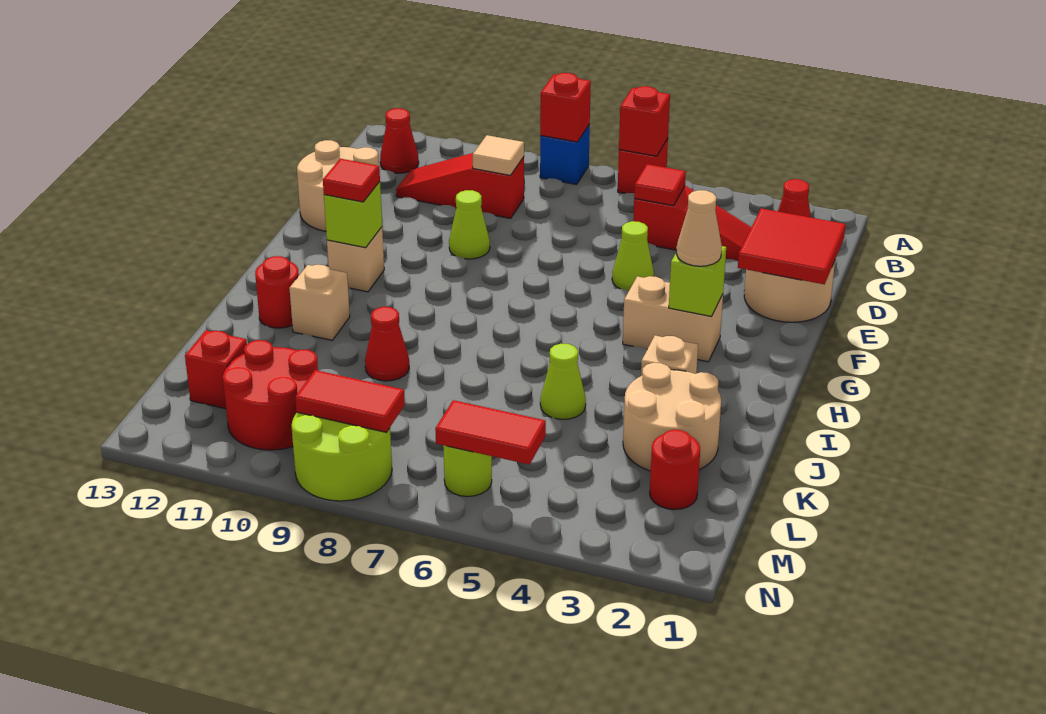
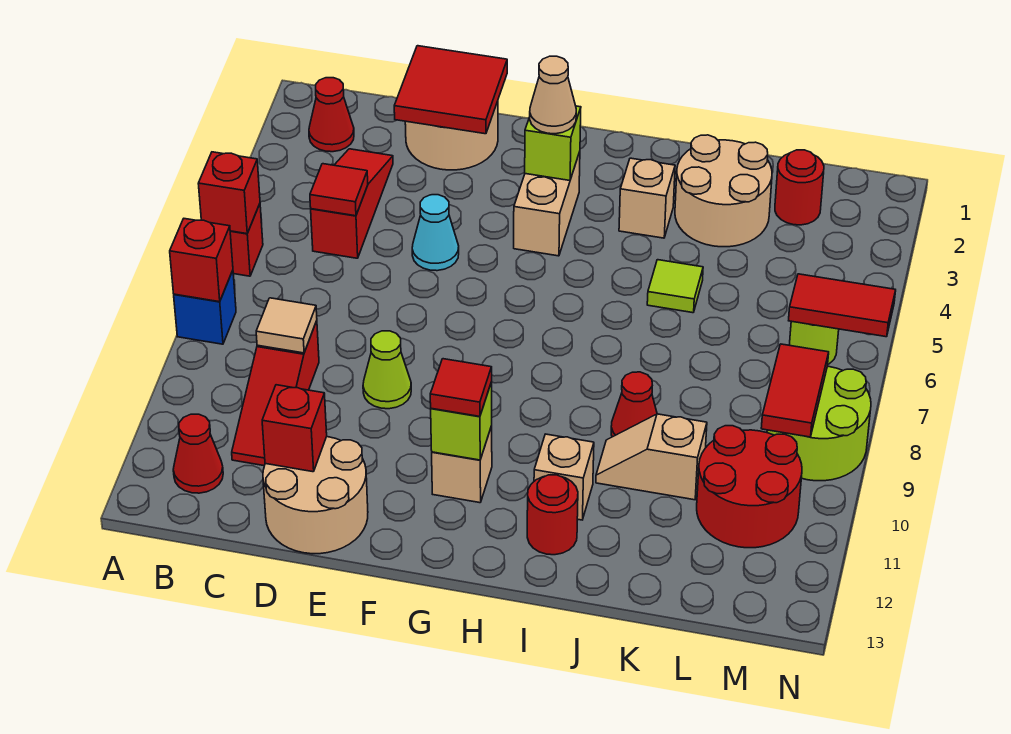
lime cone E5 level 1 -> cyan cone E5 level 1
lime cone J5 level 1 -> lime tile J5 level 1
none -> tan slope J10:K10 level 1 top K
red brick L12 level 1 -> red brick D12 level 2
red tile M5:M6 level 2 -> red tile M6:N6 level 2

